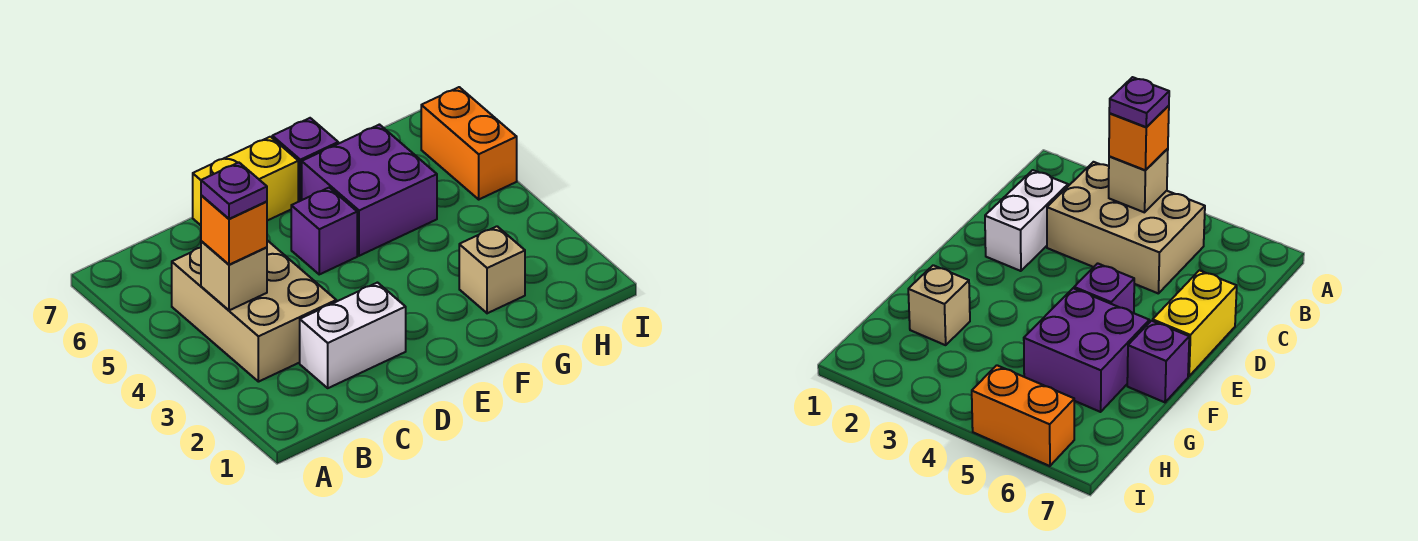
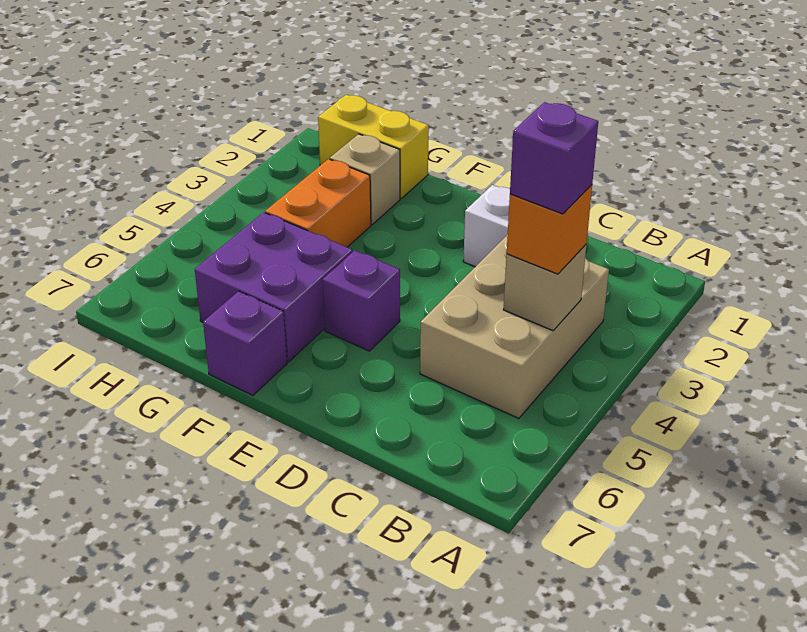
purple plate B4 level 4 -> purple brick B4 level 4
yellow brick D7:E7 level 1 -> yellow brick G1:H1 level 1
orange brick I5:I6 level 1 -> orange brick G3:G4 level 1

